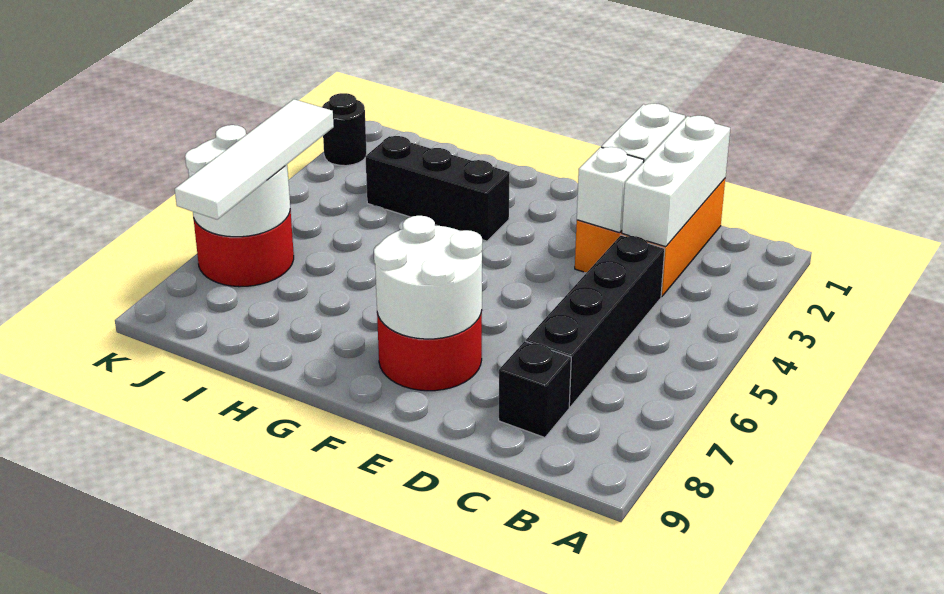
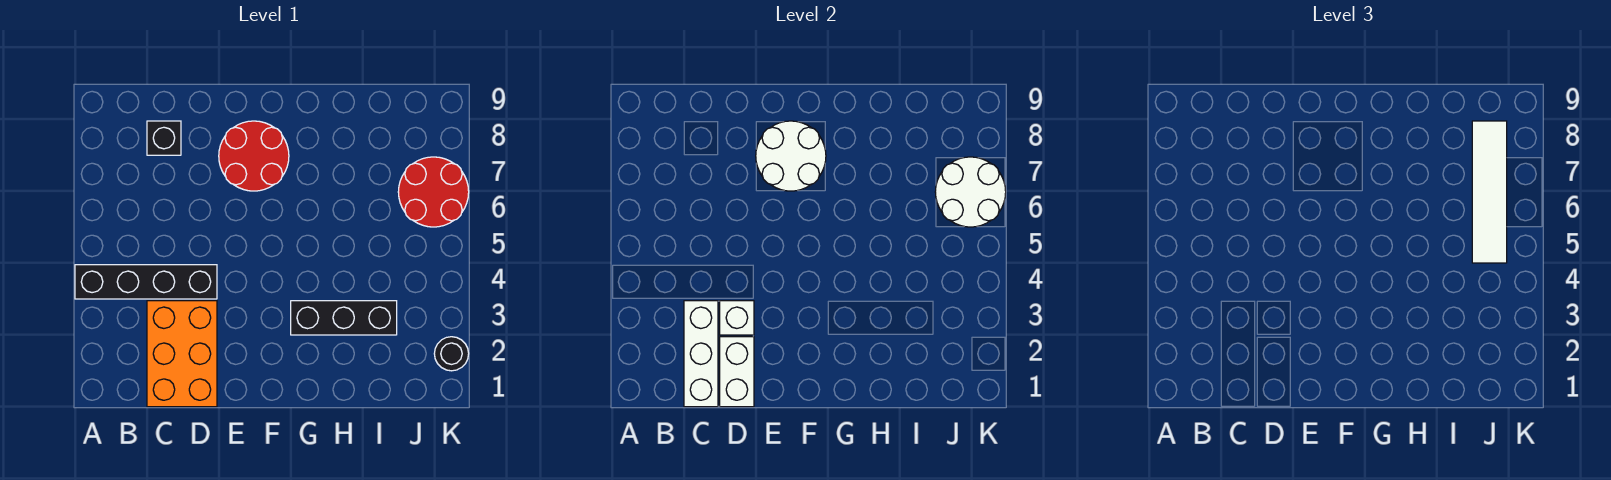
black brick C4:C7 level 1 -> black brick A4:D4 level 1

